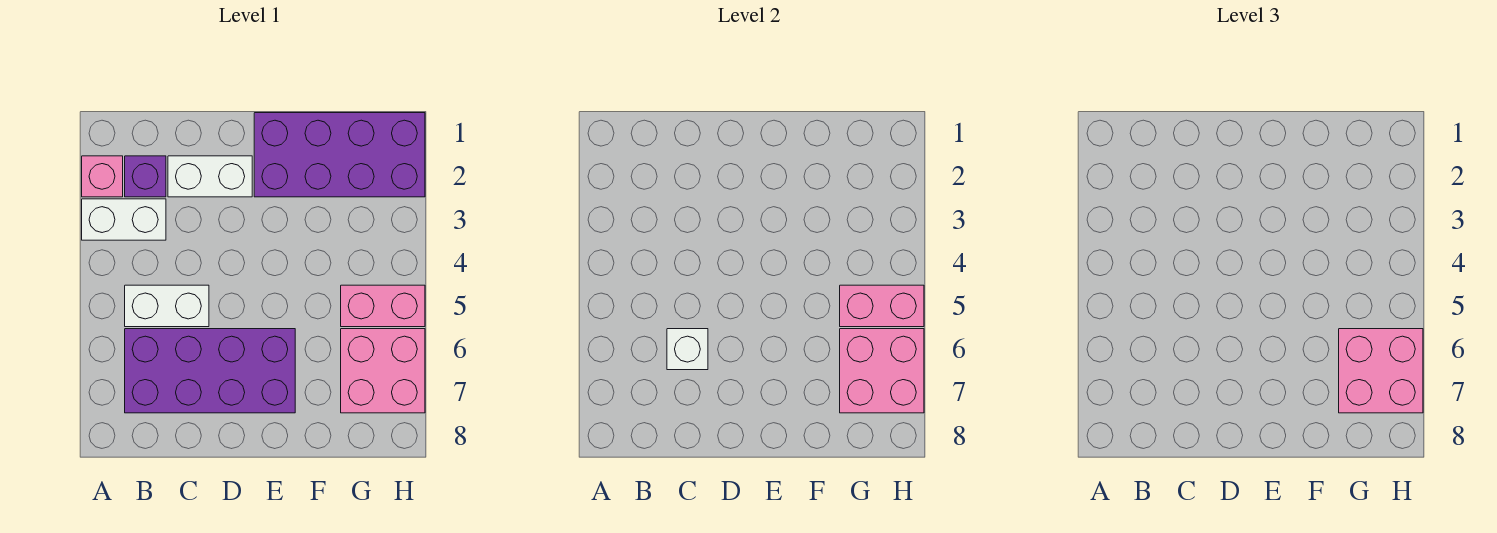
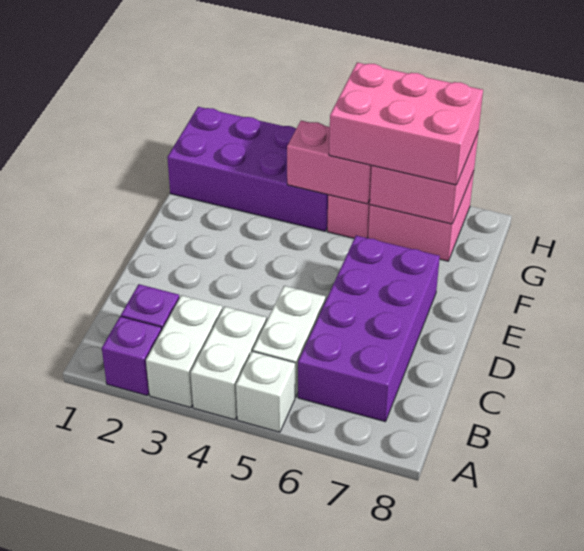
pink brick A2 level 1 -> purple brick A2 level 1
white brick C2:D2 level 1 -> white brick A4:B4 level 1
white brick C6 level 2 -> white brick A5 level 1
purple brick E1:H2 level 1 -> purple brick G1:H4 level 1
pink brick G5:H5 level 2 -> pink brick G4:G5 level 2
pink brick G6:H7 level 3 -> pink brick G5:H7 level 3

